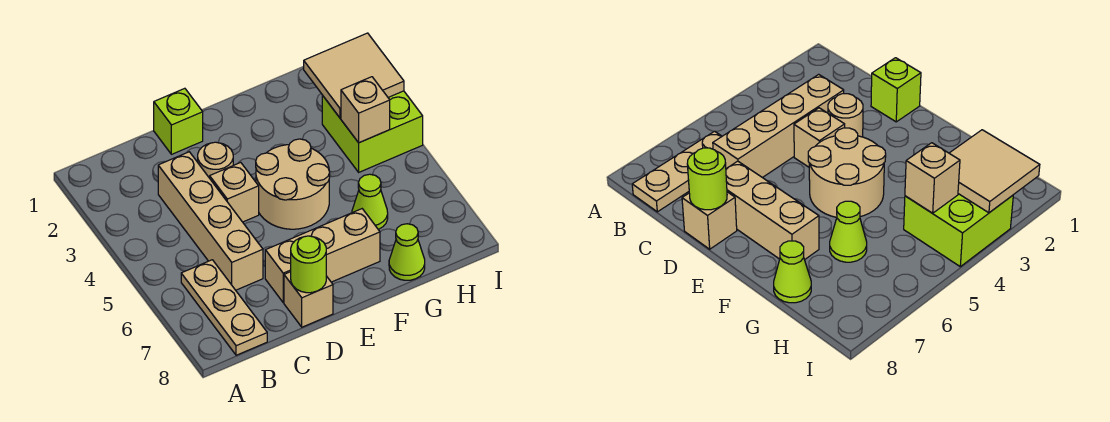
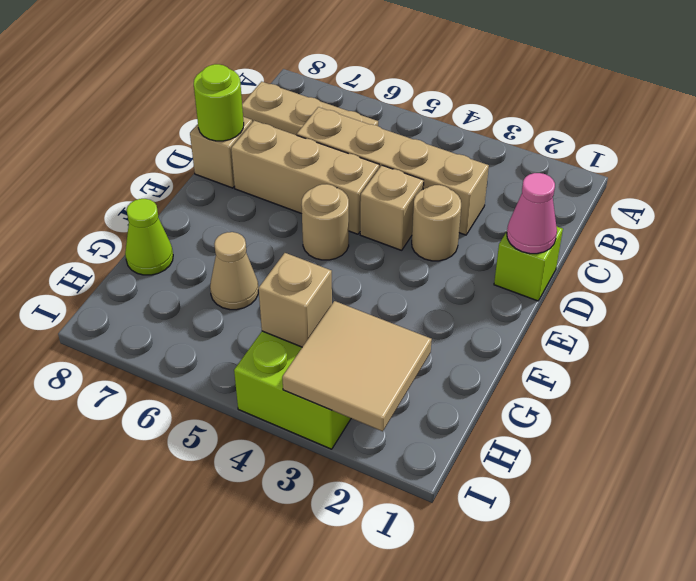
none -> pink cone D1 level 2
tan brick D7:F7 level 1 -> tan brick D5:D7 level 1
tan round brick E4:F5 level 1 -> tan round brick E5 level 1
lime cone G6 level 1 -> tan cone G6 level 1

